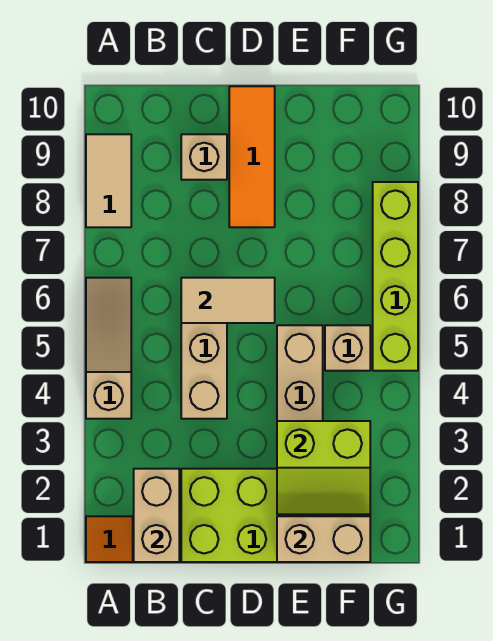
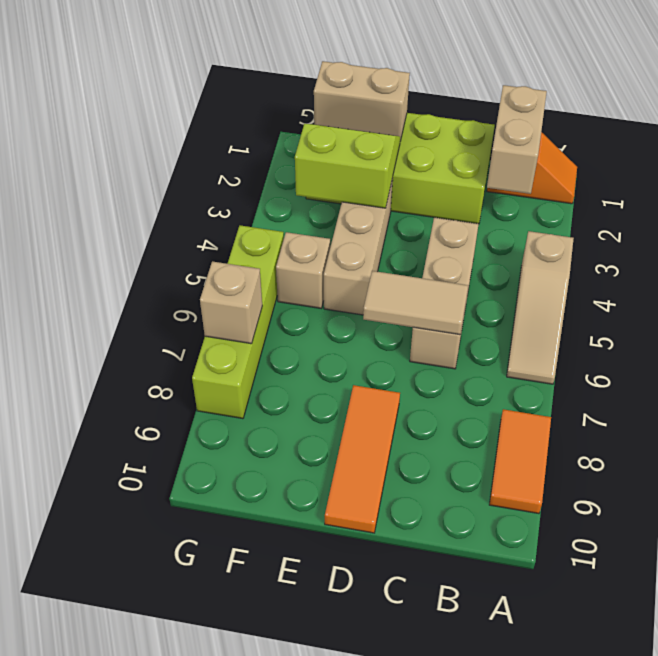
tan tile A8:A9 level 1 -> orange tile A8:A9 level 1
tan brick C9 level 1 -> tan brick G7 level 2

